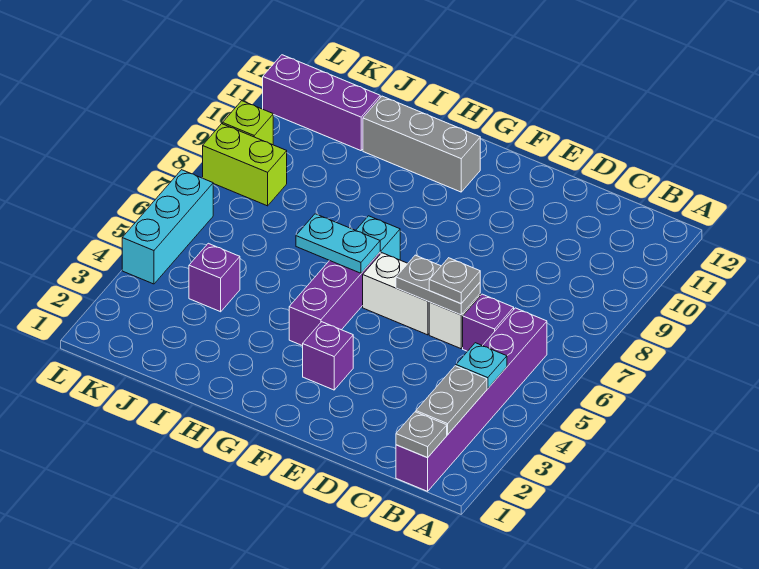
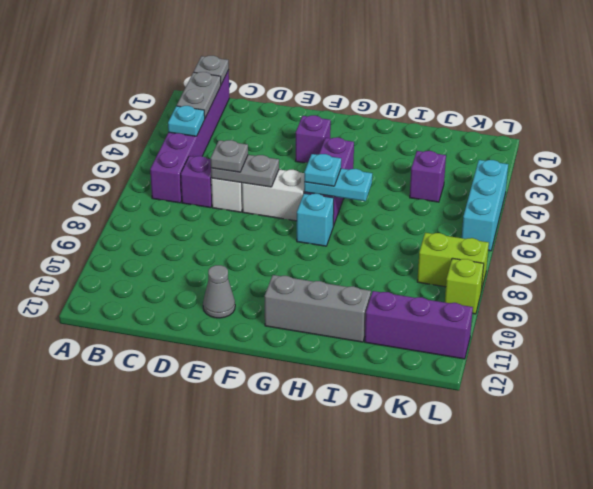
none -> grey cone E11 level 1
none -> cyan plate G6 level 3

